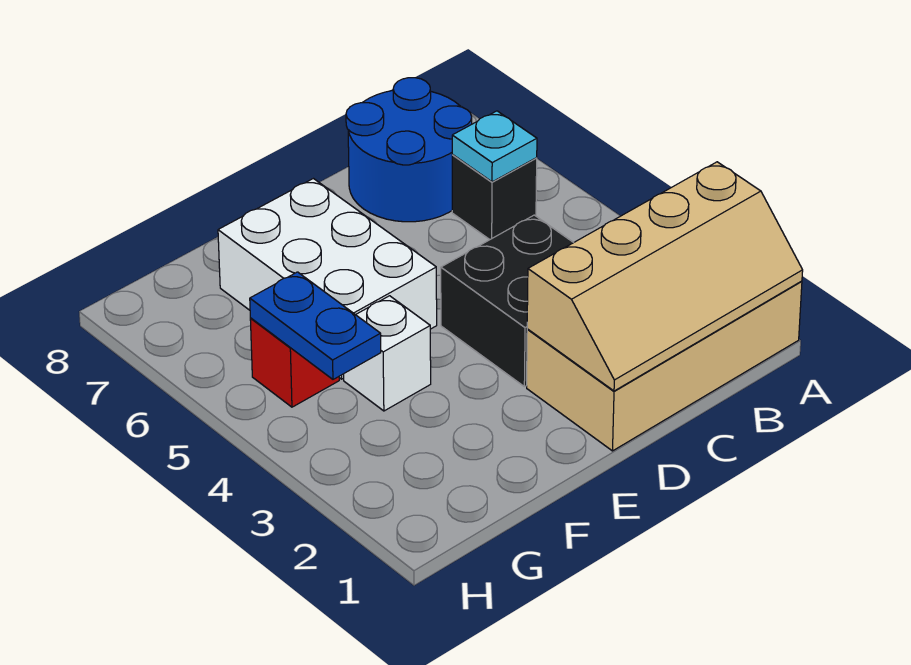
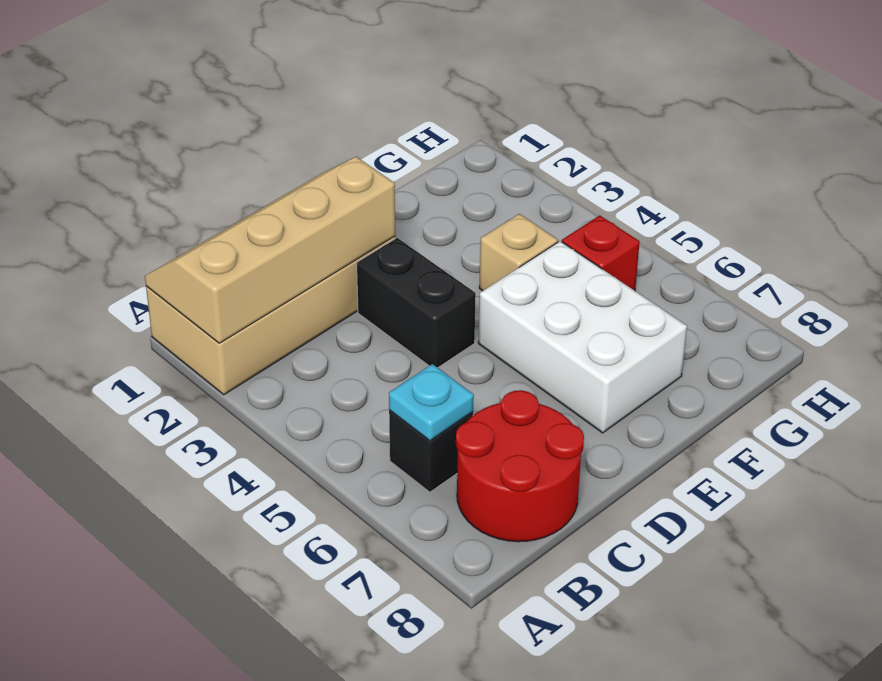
blue round brick B7:C8 level 1 -> red round brick B7:C8 level 1
black brick C3:D4 level 1 -> black brick D3:D4 level 1
white brick F4 level 1 -> tan brick F4 level 1
blue plate G4:G5 level 2 -> none

